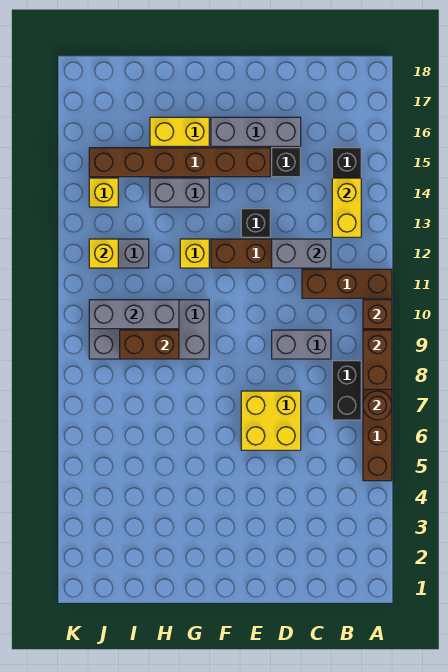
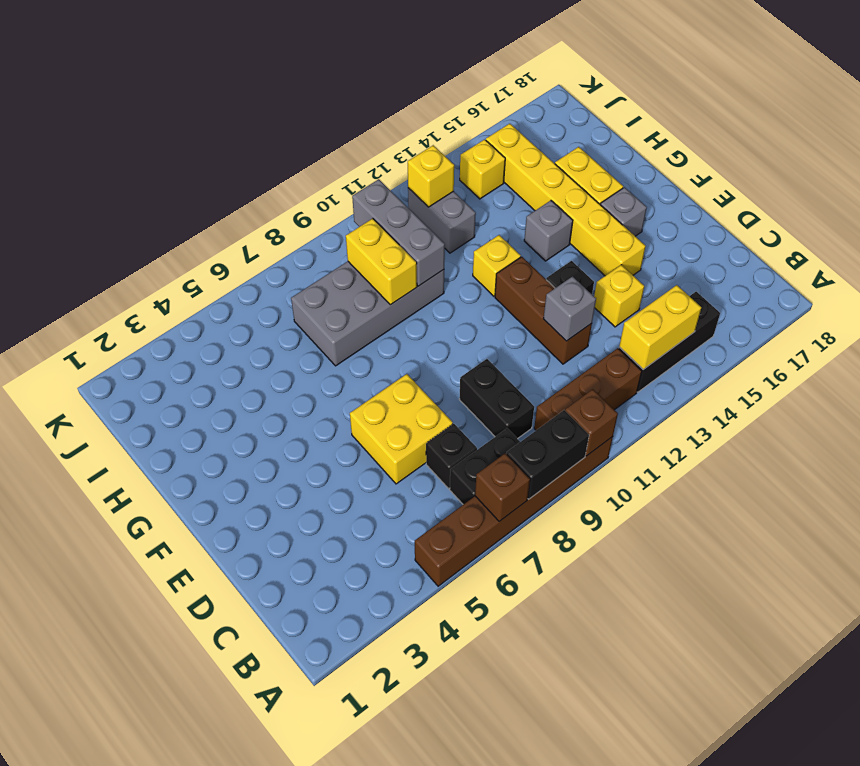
brown round brick A7 level 2 -> brown brick A7 level 2
brown brick A8:A9 level 2 -> black brick A8:A9 level 2
brown brick A11:C11 level 1 -> brown brick B10:B12 level 1
grey brick C9:D9 level 1 -> black brick C9:D9 level 1
grey brick C12:D12 level 2 -> grey brick D12 level 2
none -> yellow brick D14 level 1
black brick D15 level 1 -> black brick C7 level 1
grey brick D16:F16 level 1 -> grey brick F16 level 1
brown brick E15:J15 level 1 -> yellow brick E15:J15 level 1
grey brick G9:J10 level 1 -> grey brick H7:I10 level 1
grey brick G14:H14 level 1 -> grey brick G14 level 1
brown brick H9:I9 level 2 -> yellow brick H9:I9 level 2

